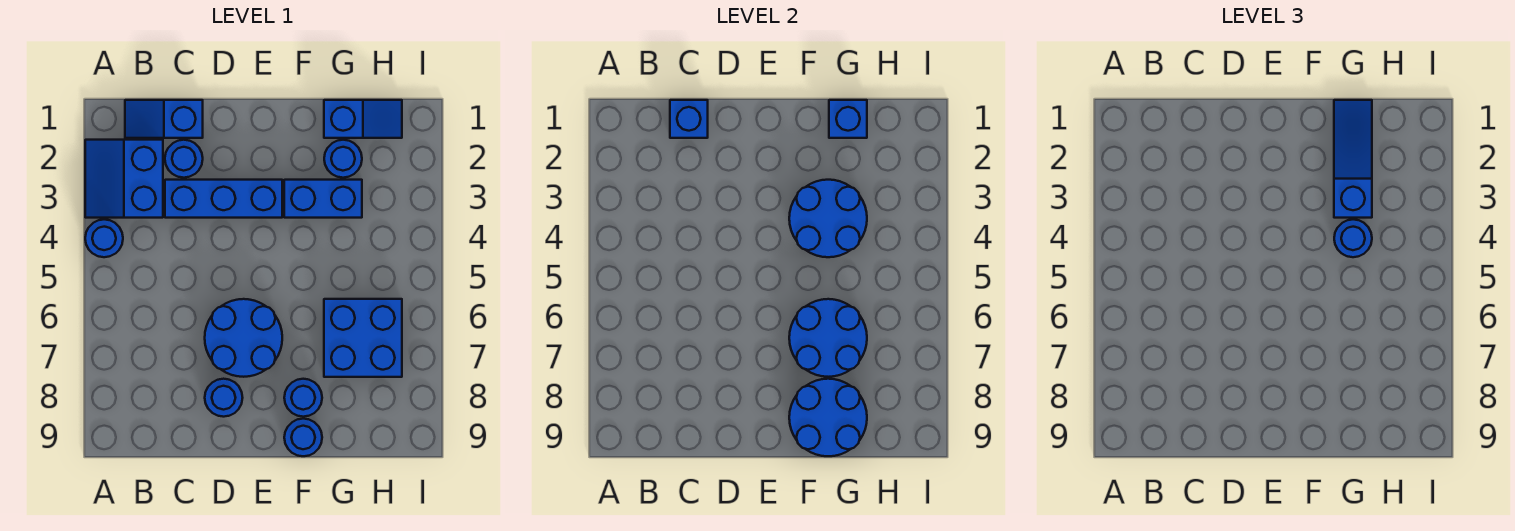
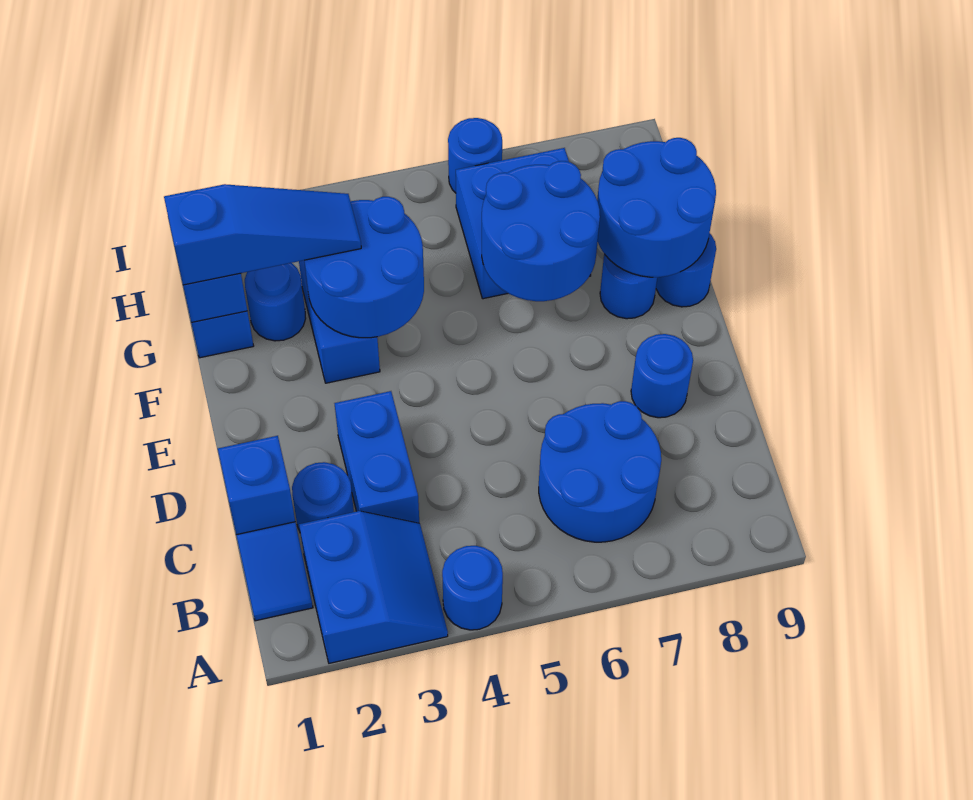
blue slope A2:B3 level 1 top B -> blue slope A2:B3 level 1 top 2
blue brick C3:E3 level 1 -> blue brick C3:D3 level 1
blue round brick D6:E7 level 1 -> blue round brick B6:C7 level 1
blue slope G1:G3 level 3 top 3 -> blue slope G1:G3 level 3 top 1
blue round brick G4 level 3 -> blue round brick I6 level 1

